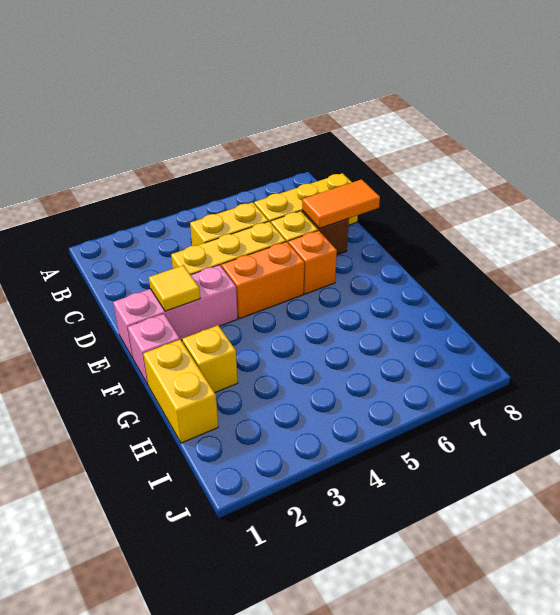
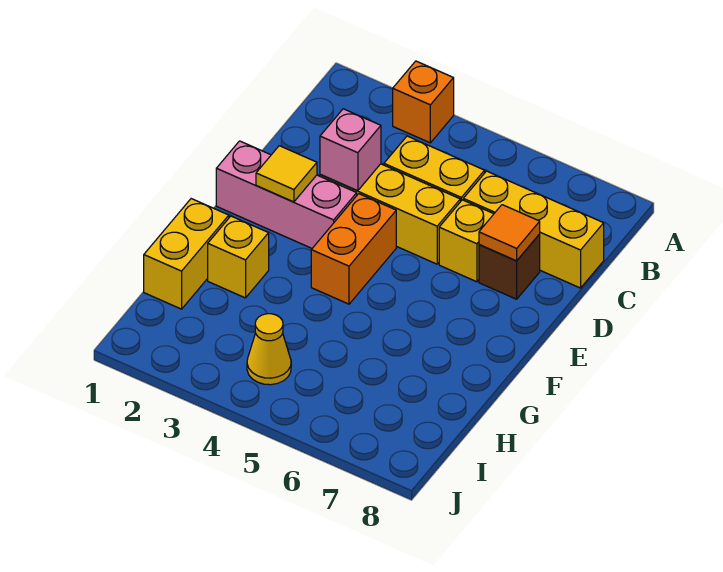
orange tile D7:D8 level 2 -> orange tile D7 level 2
orange brick E4:E5 level 1 -> orange brick E4:F4 level 1
orange brick E6 level 1 -> orange brick A3 level 1
pink brick F1 level 1 -> pink brick D3 level 2
none -> yellow cone I4 level 1

